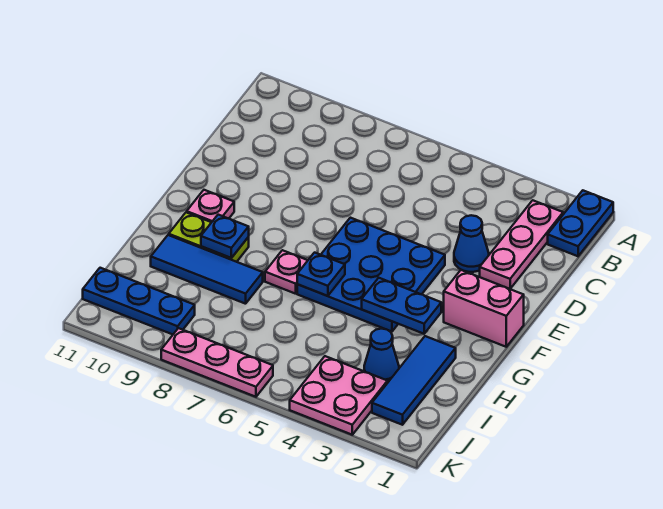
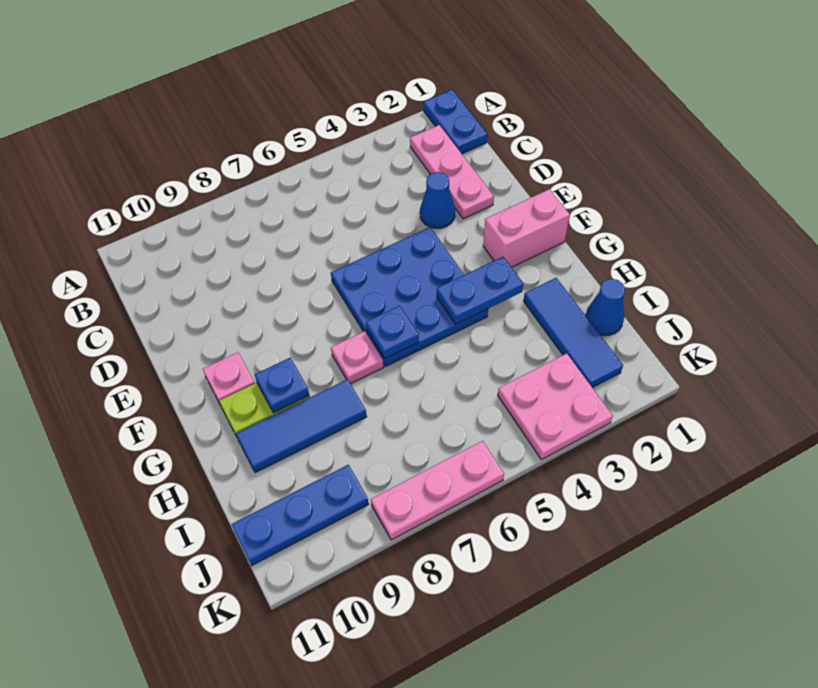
blue cone I3 level 1 -> blue cone I1 level 1

